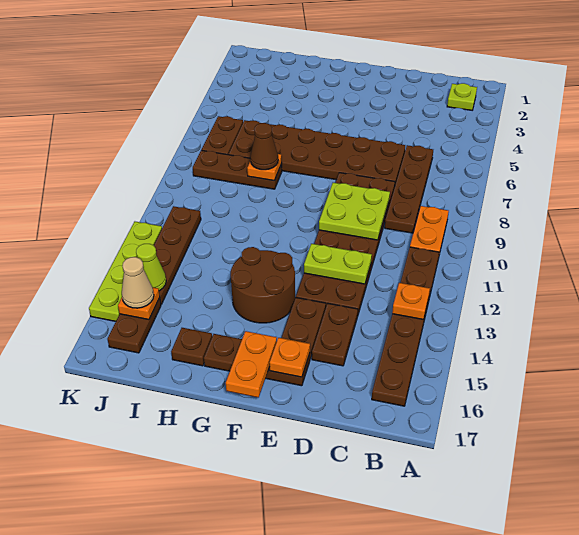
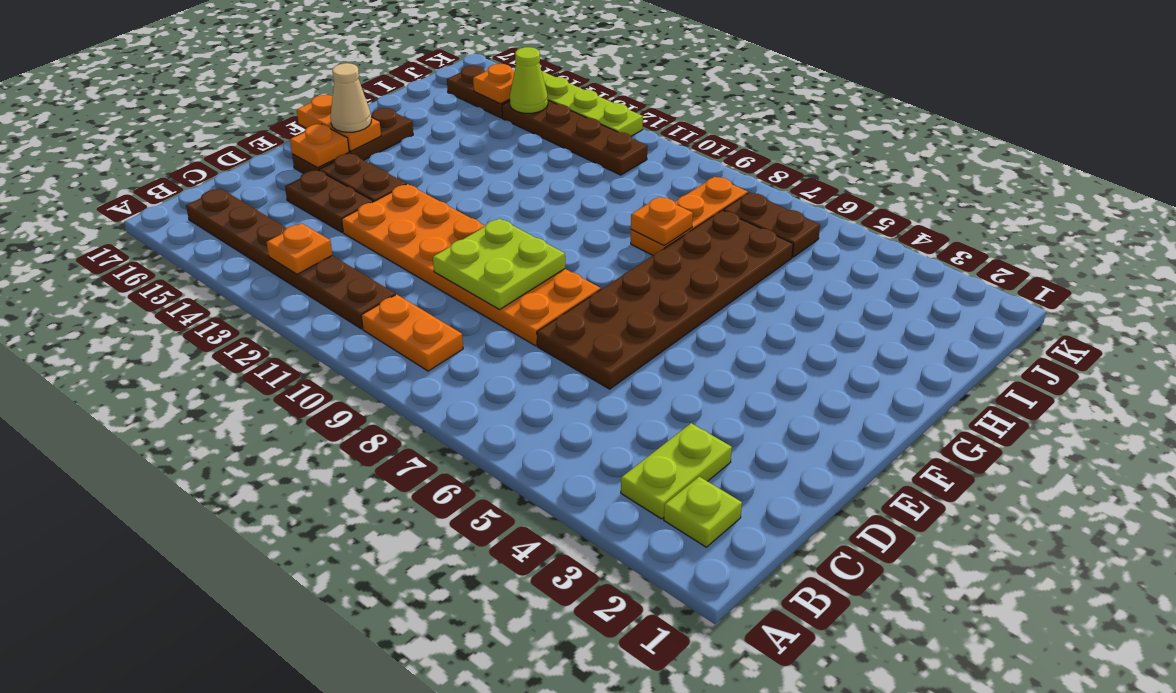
brown plate C6:C9 level 1 -> none
brown plate D8:E13 level 1 -> orange plate D8:E13 level 1
lime plate D12:E12 level 2 -> lime plate B3:C3 level 1
brown round brick F13:G14 level 1 -> none
brown plate H8:J8 level 1 -> orange plate H8:J8 level 1
brown cone H8 level 3 -> none
brown plate H16 level 1 -> none
tan cone J15 level 3 -> tan cone F16 level 3

